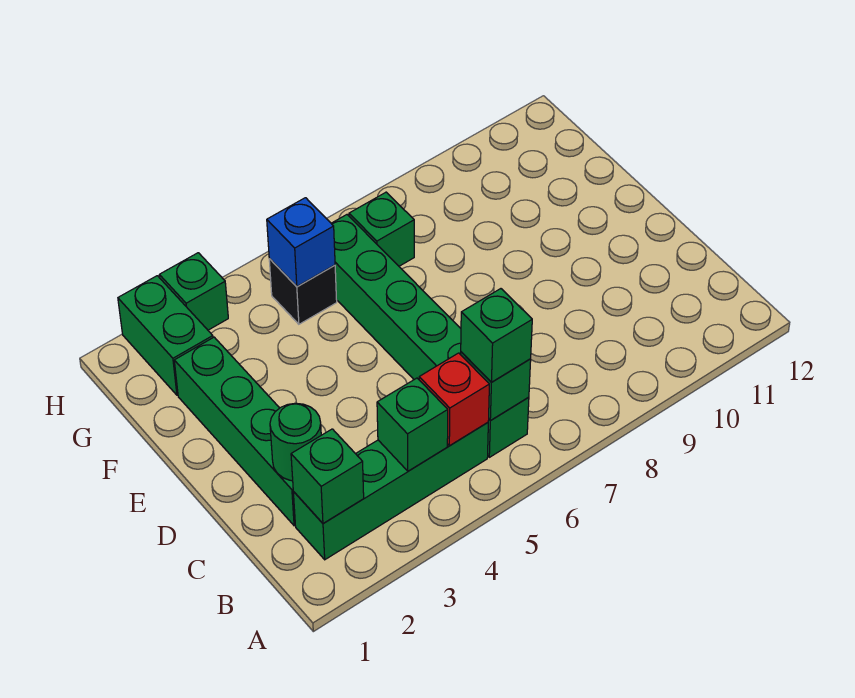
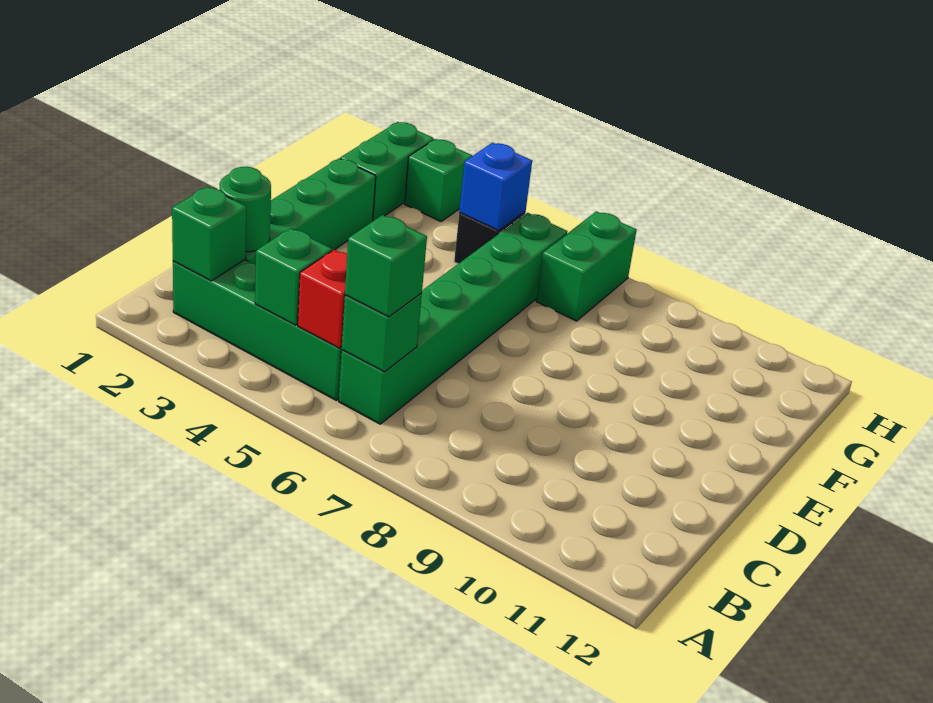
green brick G7 level 1 -> green brick G7:H7 level 1

